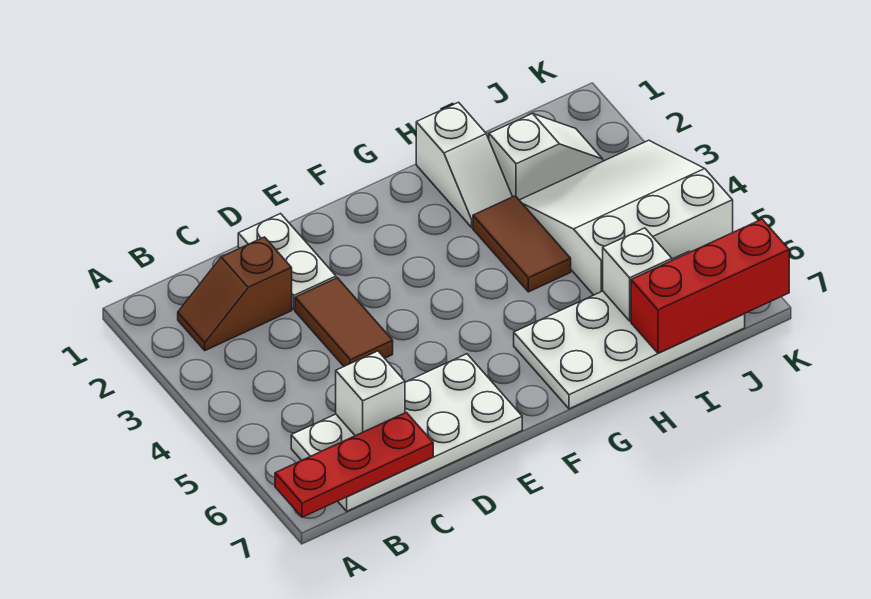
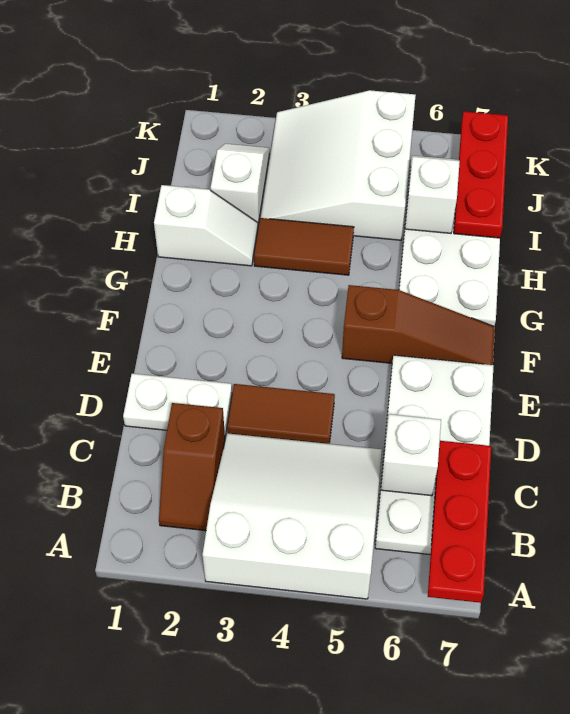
none -> white slope A3:C5 level 1 top A
none -> brown slope F5:F7 level 1 top 5
red brick I7:K7 level 2 -> red plate I7:K7 level 2

